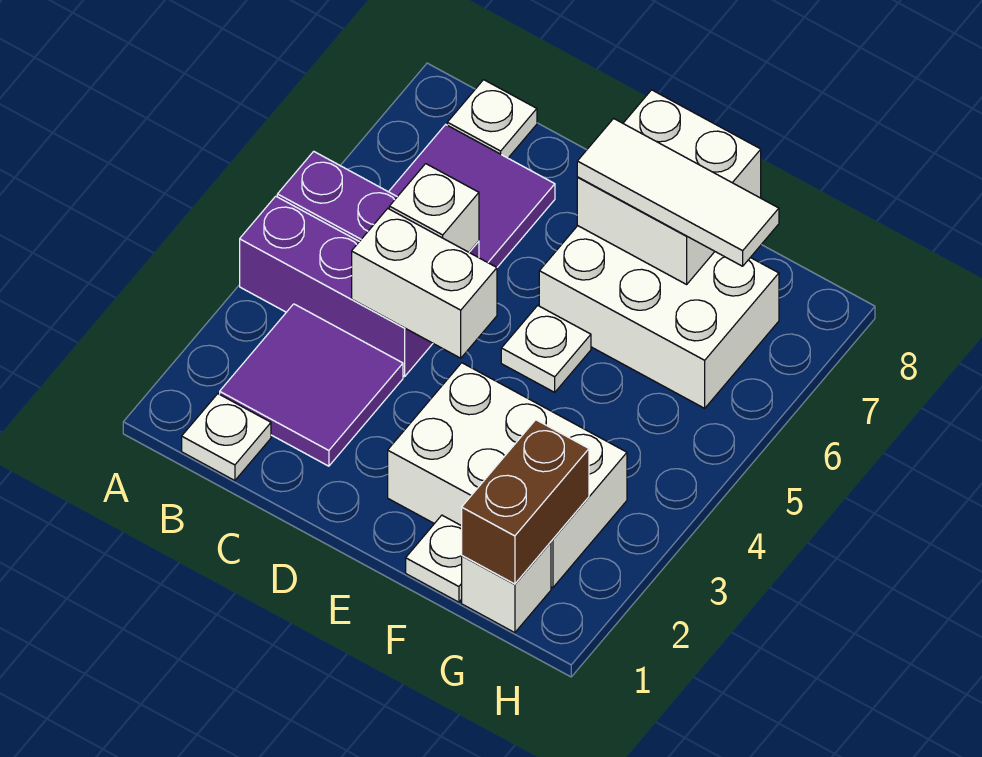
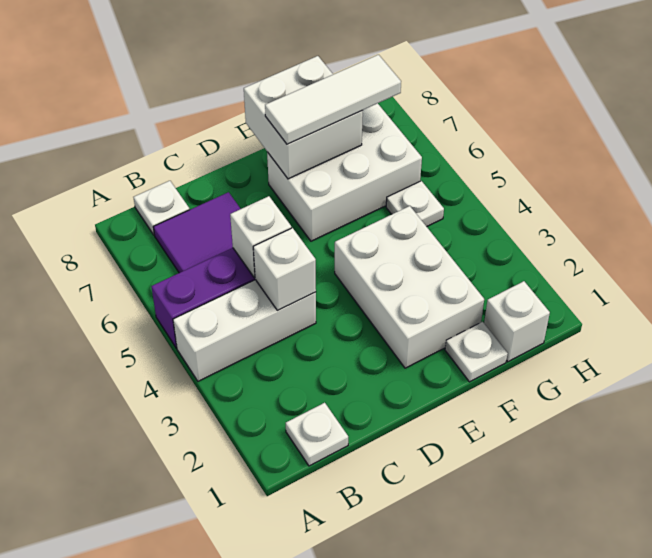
purple brick A4:C4 level 1 -> white brick A4:C4 level 1
purple tile B2:C3 level 1 -> none
white brick C4:D4 level 2 -> white brick C4 level 2
white brick E2:G3 level 1 -> white brick E2:F4 level 1
white plate E5 level 1 -> white plate G5 level 1
brown brick G1:G2 level 2 -> none

